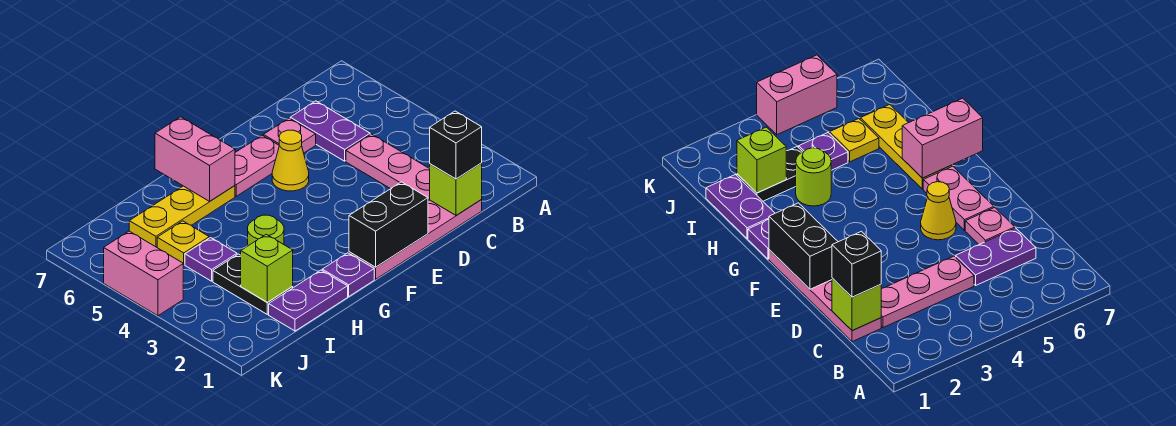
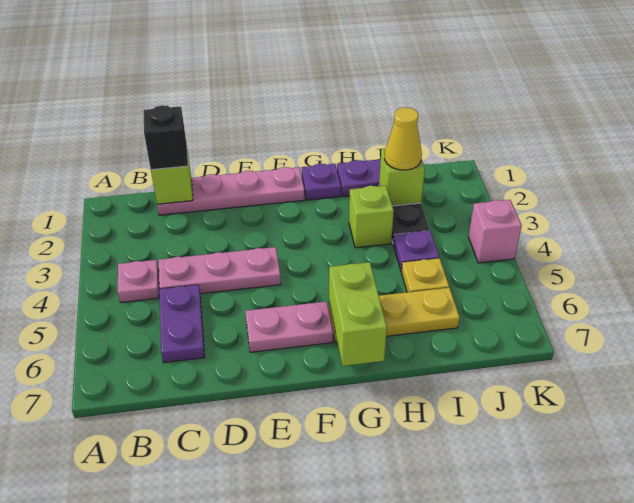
pink plate C2:C4 level 1 -> pink plate C4:E4 level 1
pink plate D6 level 1 -> pink plate B4 level 1
black brick E1:F1 level 2 -> none
yellow cone E5 level 1 -> yellow cone I2 level 3
pink brick G6:G7 level 2 -> lime brick G6:G7 level 2
lime round brick H3 level 1 -> lime brick H3 level 1
pink brick K4:K5 level 1 -> pink brick K4 level 1

